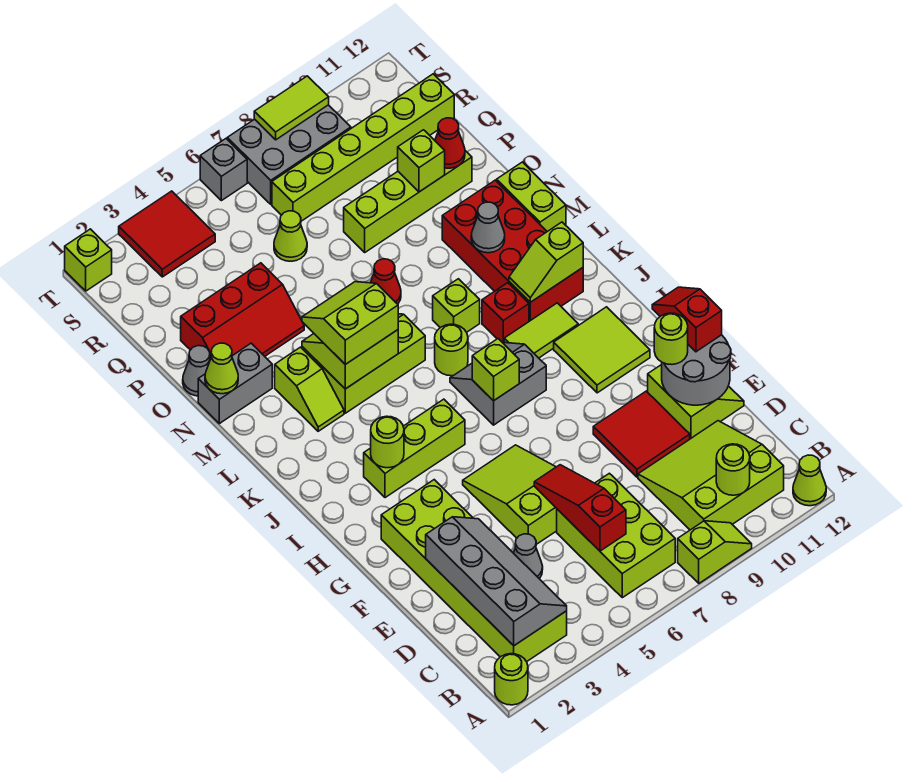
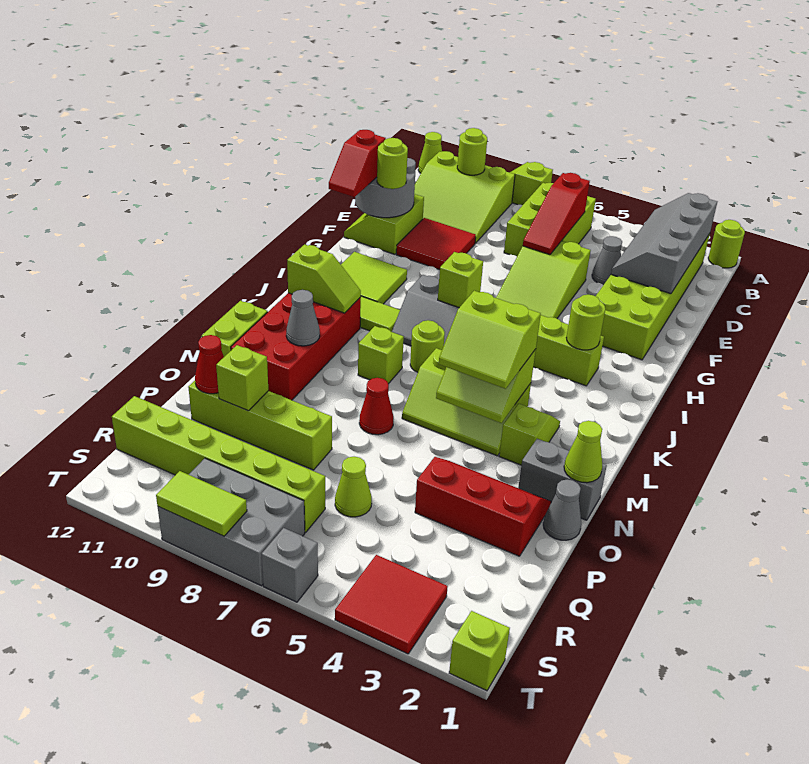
red brick K9 level 1 -> none

